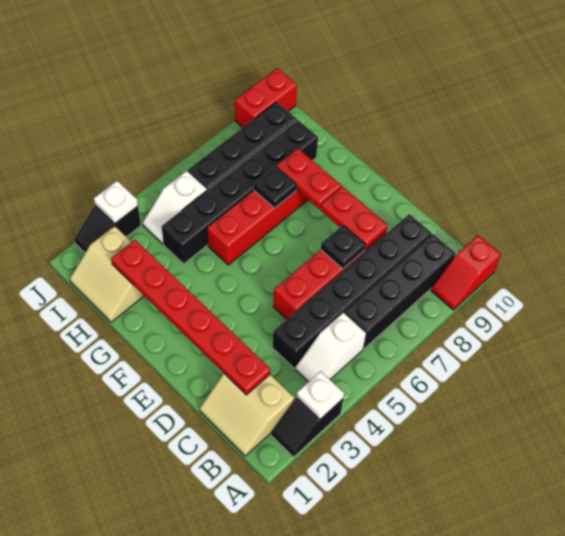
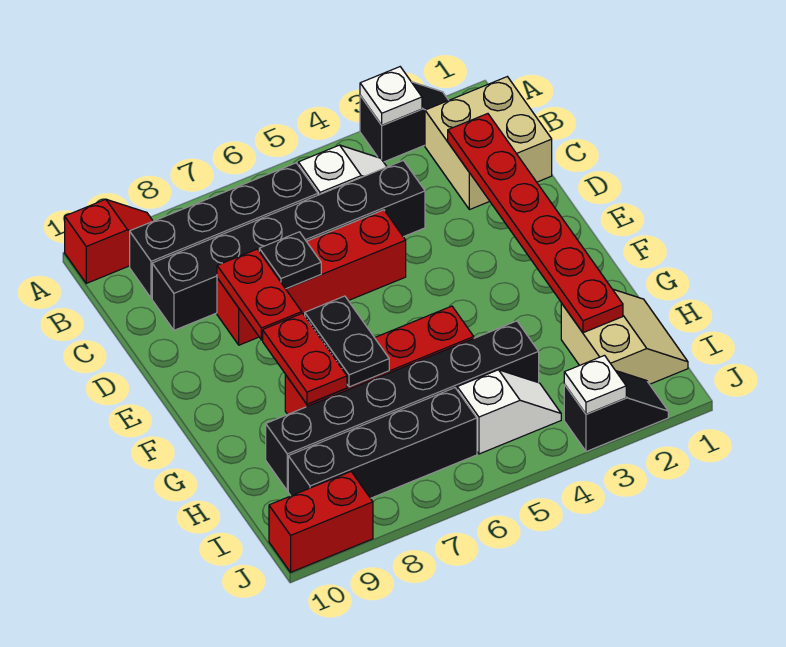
tan slope B1:C2 level 1 top 2 -> tan brick B1:C2 level 1
black plate G7 level 2 -> black plate F7:G7 level 2

